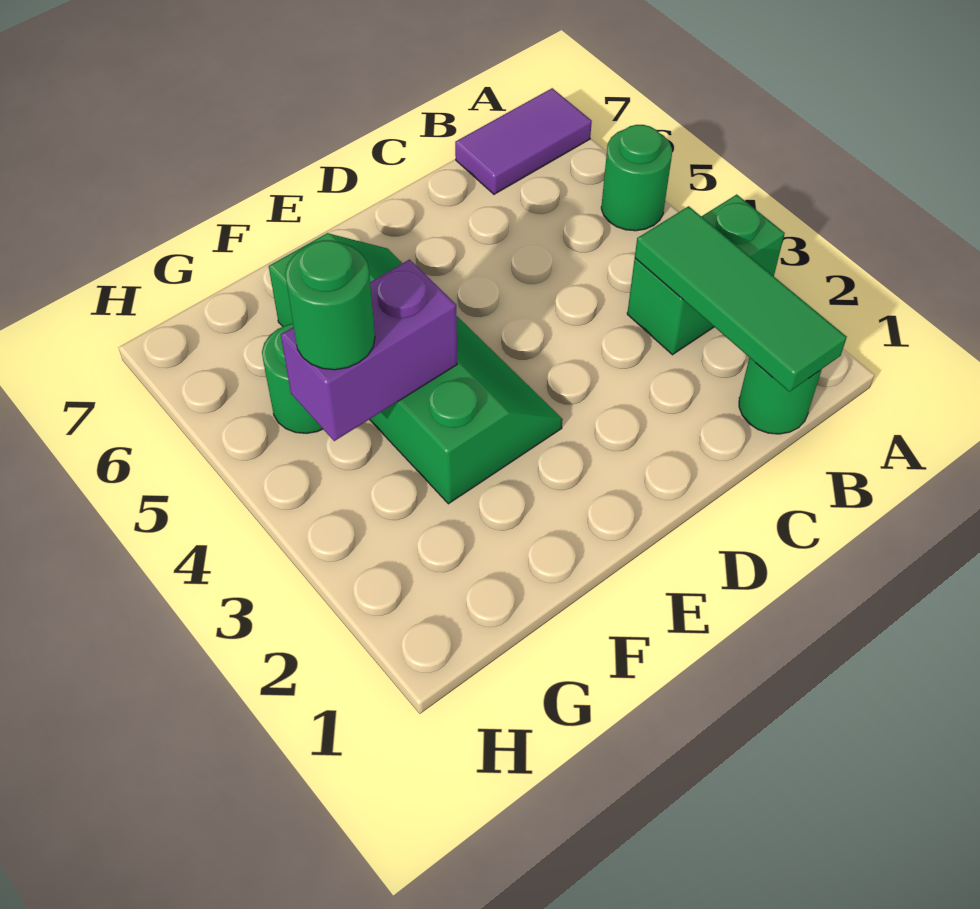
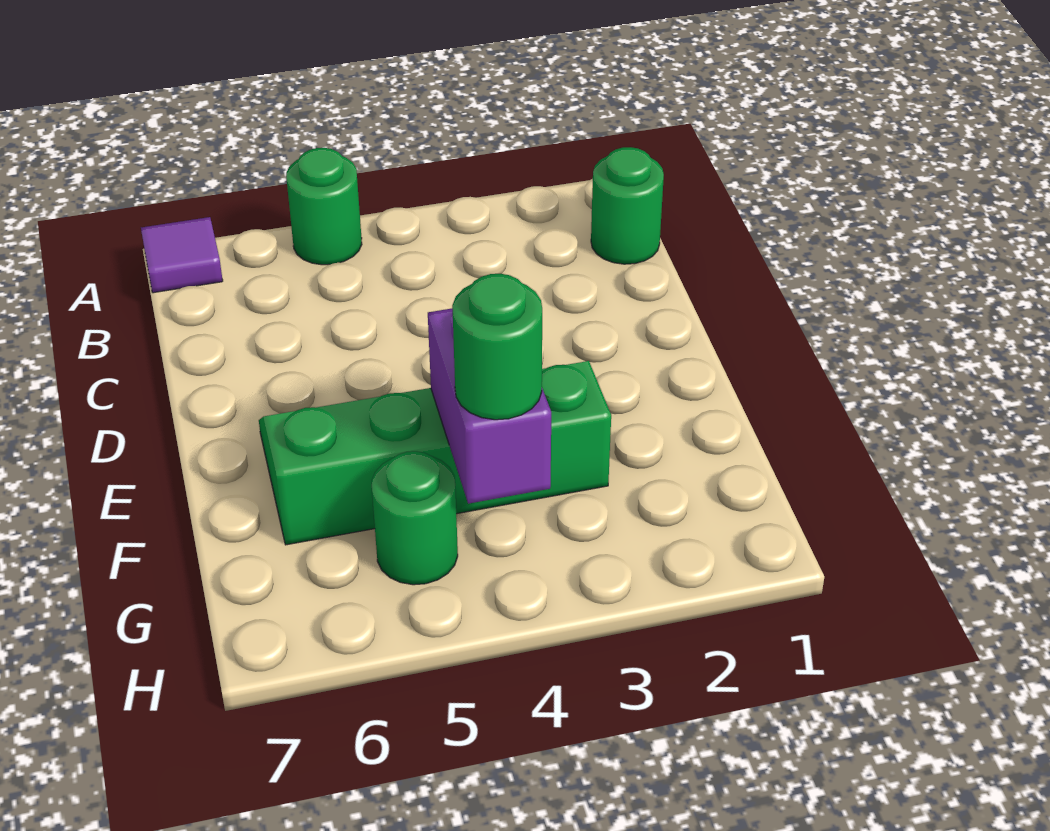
green brick A3:B3 level 1 -> none
purple tile A7:B7 level 1 -> purple tile A7 level 1
green tile B1:B3 level 2 -> none

